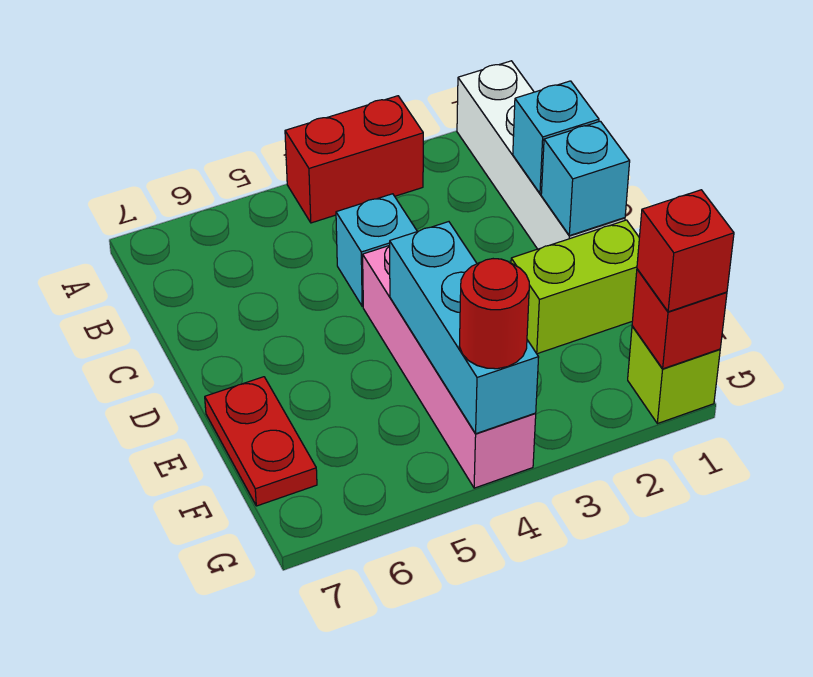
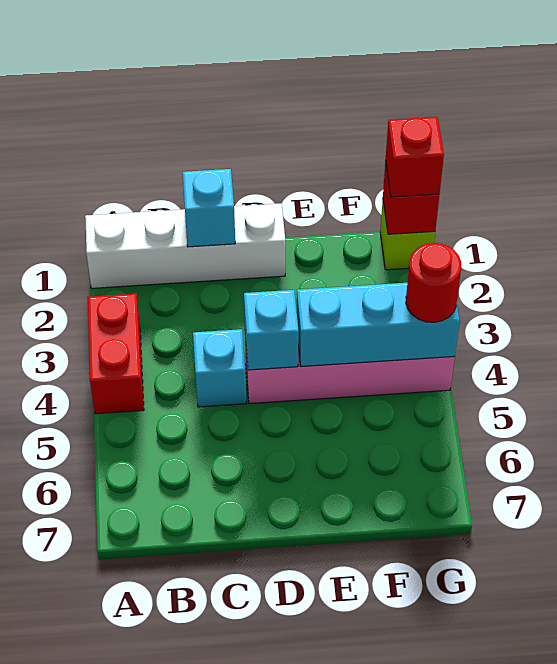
cyan brick D1 level 2 -> cyan brick D4 level 2
lime brick E1:E2 level 1 -> none
red plate E7:F7 level 1 -> none

